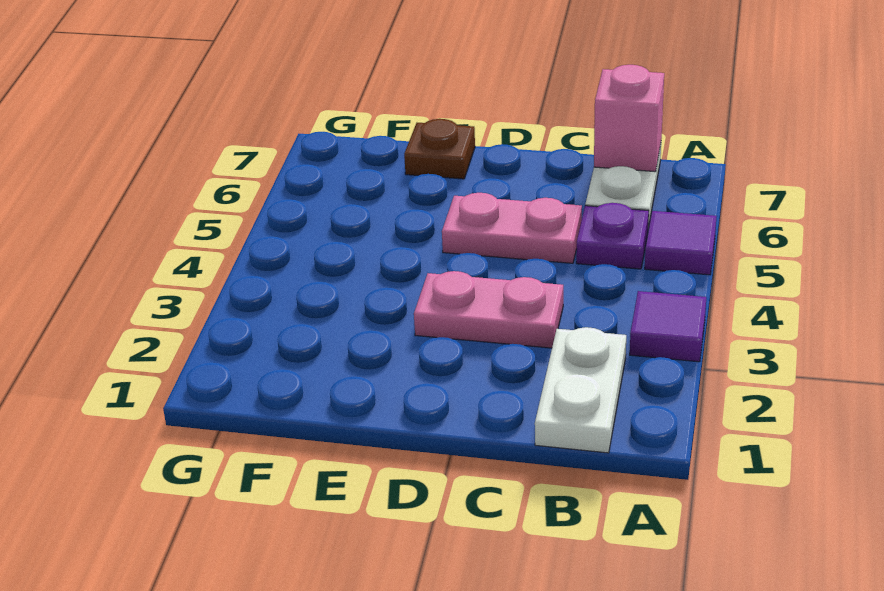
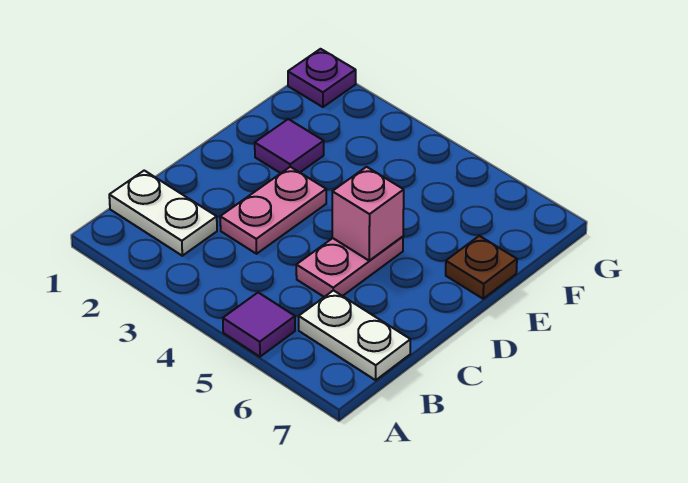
purple tile A3 level 1 -> purple tile E2 level 1
purple plate B5 level 1 -> purple plate G1 level 1
pink brick B7 level 2 -> pink brick D5 level 2

